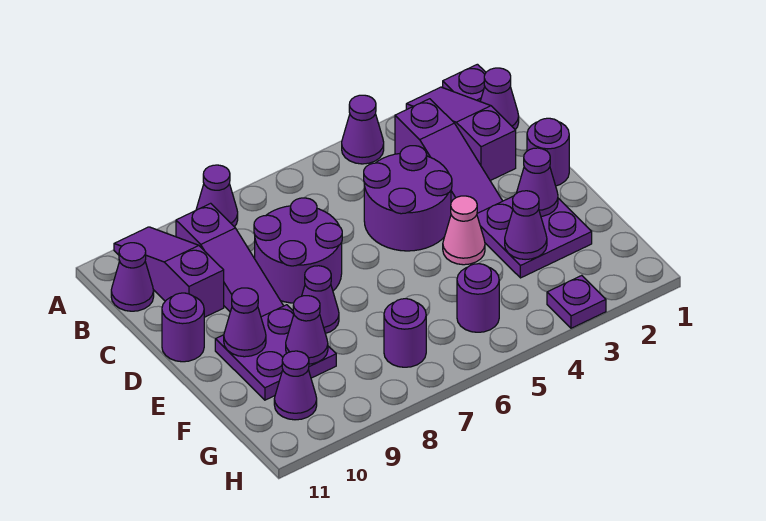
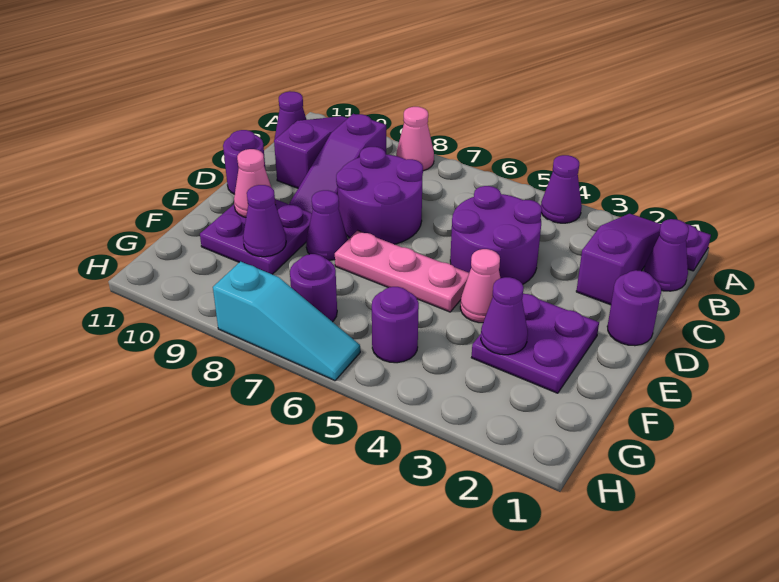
purple cone A8 level 1 -> pink cone A8 level 1
purple slope B3:D3 level 1 top B -> none
purple cone E2 level 2 -> none
none -> pink plate E5:E7 level 1
purple cone E10 level 2 -> pink cone E10 level 2
purple cone G10 level 1 -> none
purple plate H3 level 1 -> none
none -> cyan slope H6:H8 level 1 top 8

